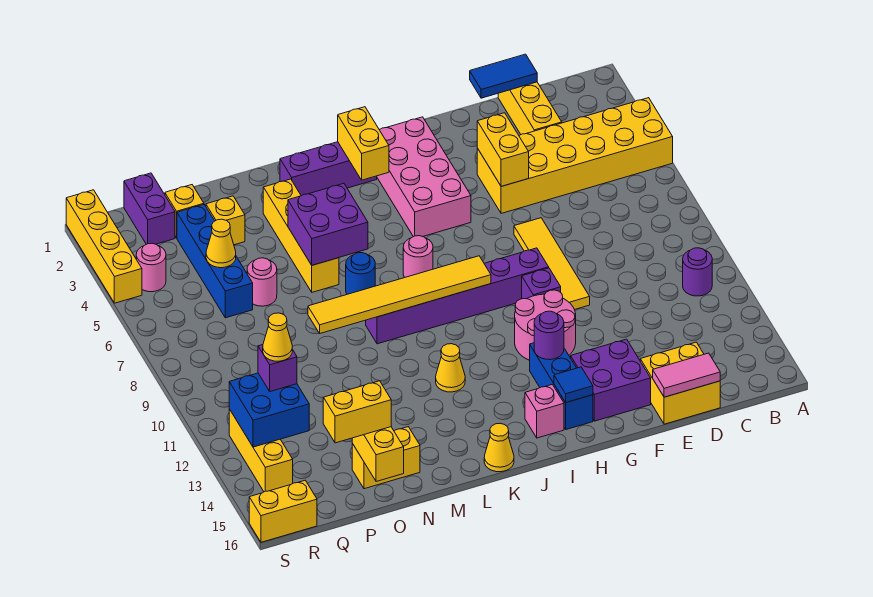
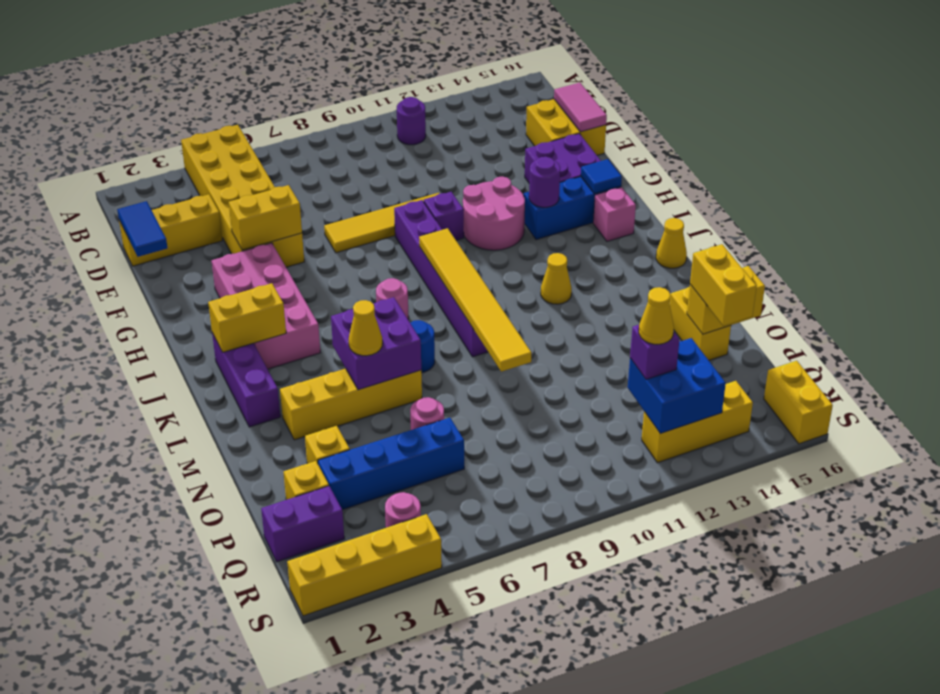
pink brick H2:I5 level 1 -> pink brick G3:J4 level 1
yellow cone P5 level 2 -> yellow cone M5 level 3

